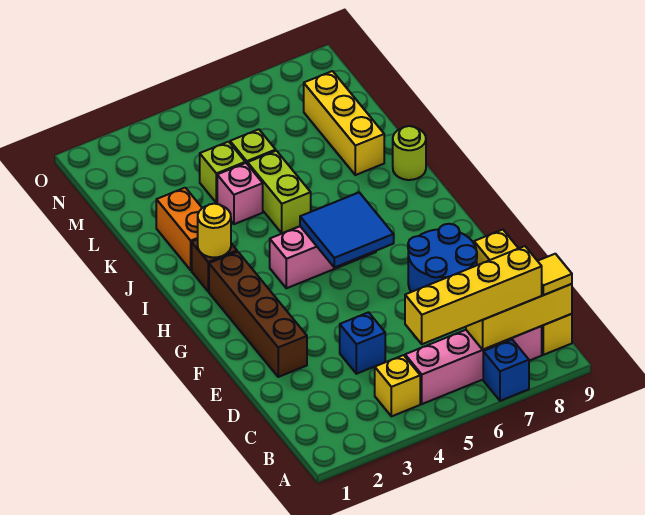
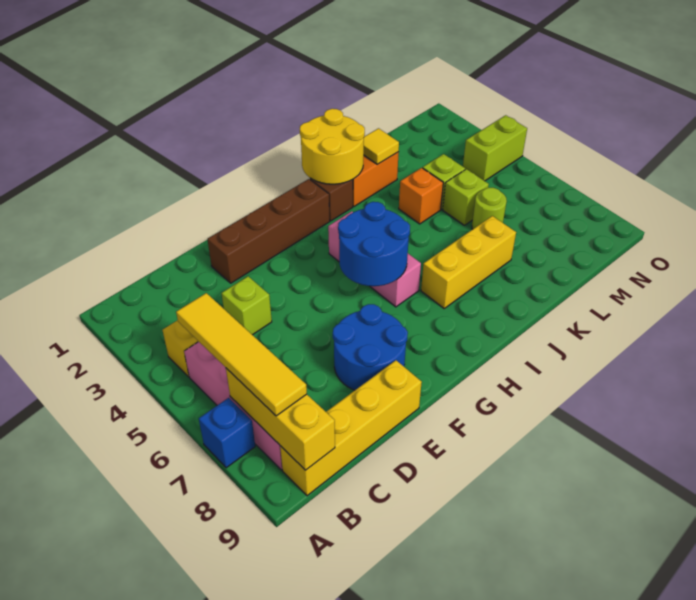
yellow brick B5:B8 level 3 -> yellow tile B5:B8 level 3
yellow tile B9 level 3 -> yellow tile K2 level 2
blue brick D4 level 1 -> lime brick D4 level 1
blue tile G5:H6 level 2 -> blue round brick G5:H6 level 2
yellow round brick I2 level 2 -> yellow round brick I1:J2 level 2
lime brick J5:K5 level 1 -> lime brick N4:O4 level 1
lime round brick J9 level 1 -> lime round brick L6 level 1
pink brick K4 level 1 -> orange brick K4 level 1
yellow brick K8:M8 level 1 -> yellow brick I7:K7 level 1

